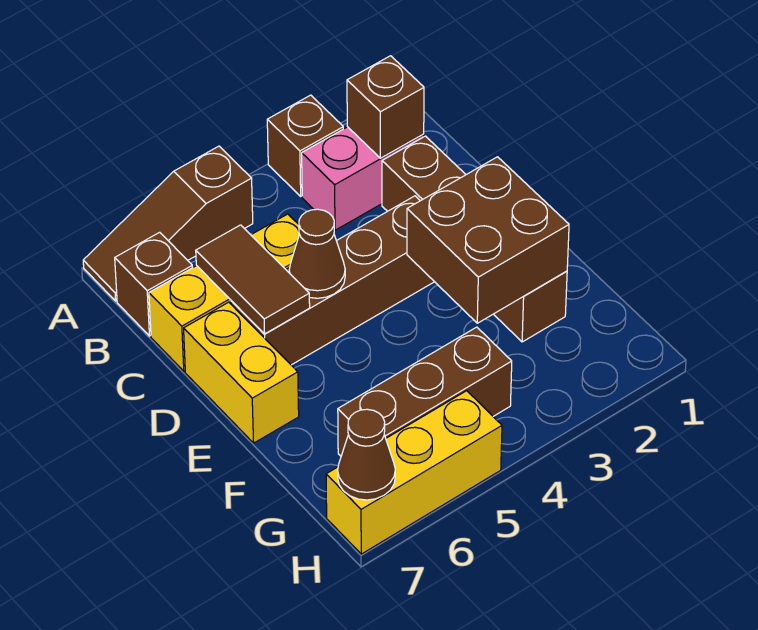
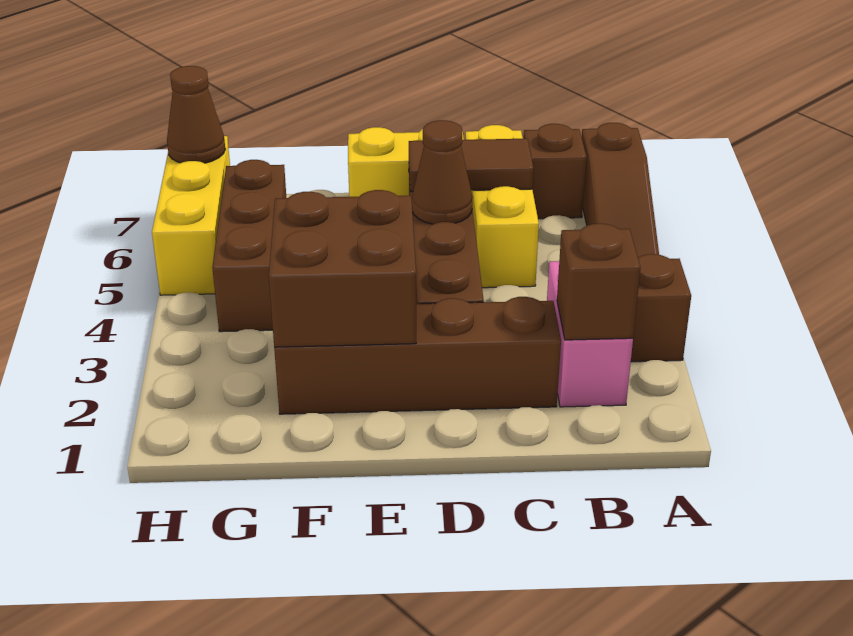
brown slope A5:A7 level 1 top 5 -> brown slope A5:A7 level 1 top 7

